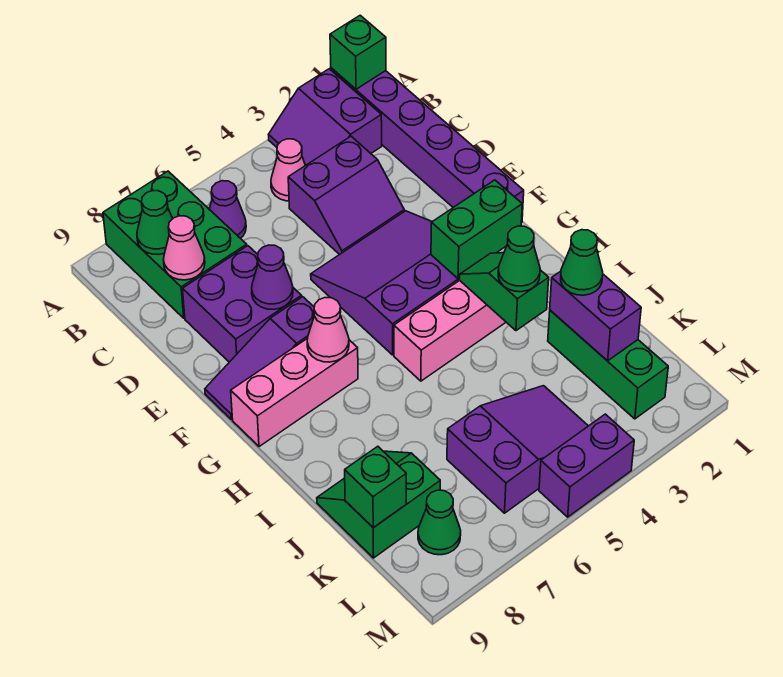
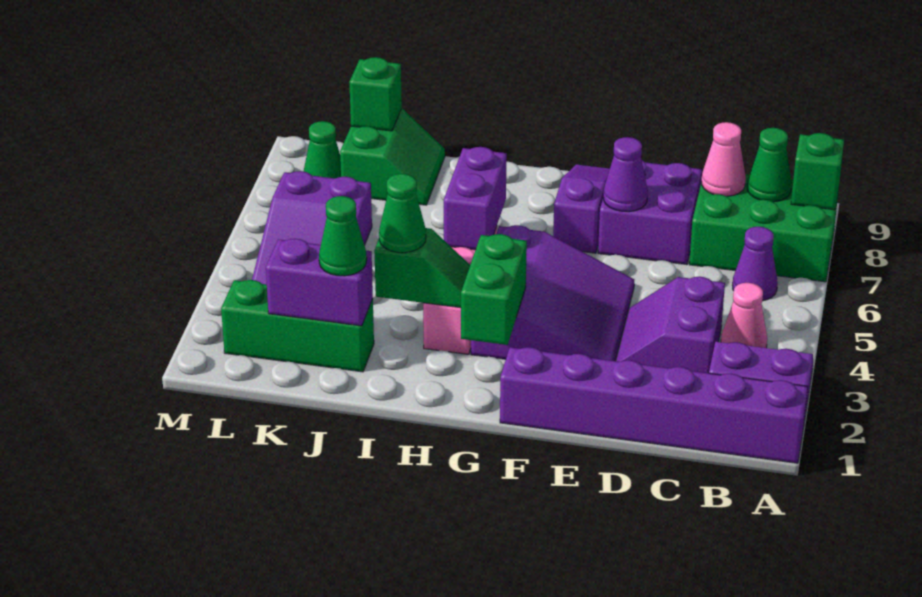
green brick A1 level 2 -> green brick A8 level 2
pink brick G7:G9 level 1 -> none
pink cone G7 level 2 -> none
purple brick M4:M5 level 1 -> purple brick H5:H6 level 2

